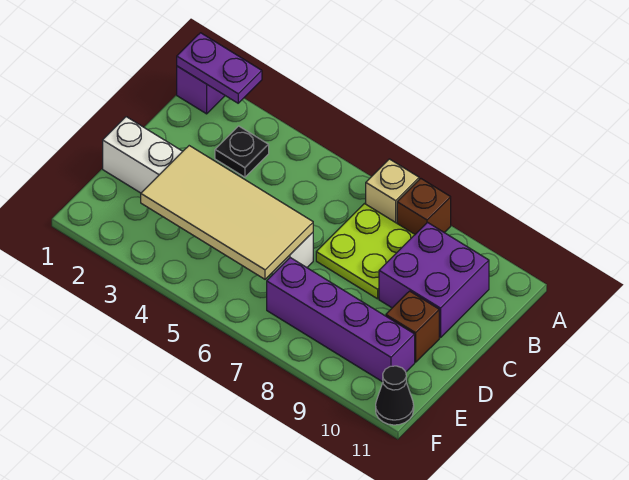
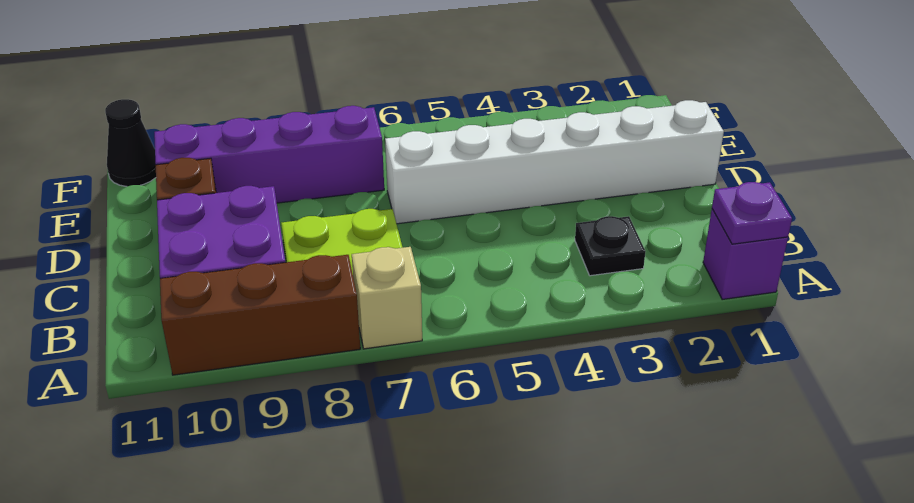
purple plate A1:A2 level 2 -> purple plate A1 level 2
brown brick A8 level 1 -> brown brick A8:A10 level 1
tan tile D3:E6 level 2 -> none

